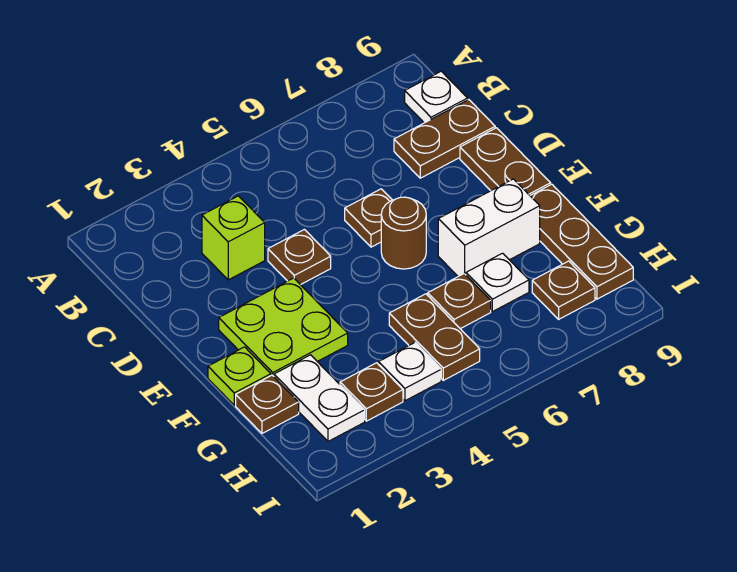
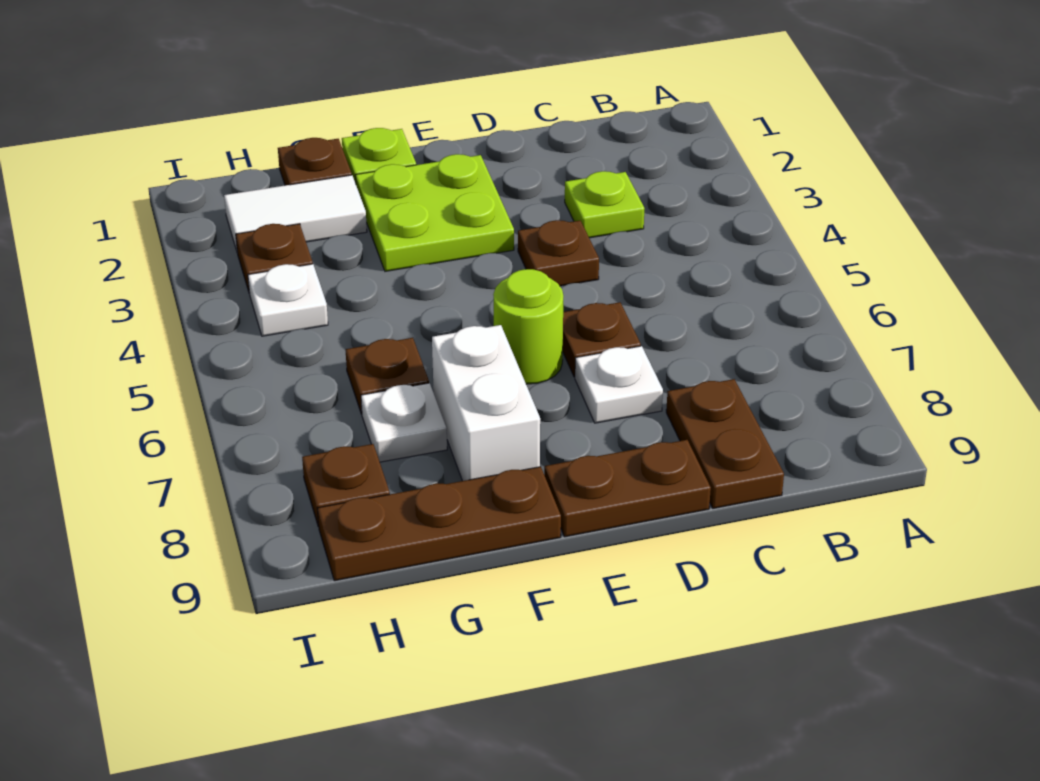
white plate B9 level 1 -> white plate D7 level 1
lime brick C3 level 1 -> lime plate C3 level 1
brown round brick E6 level 1 -> lime round brick E6 level 1
white plate G2:H2 level 1 -> white tile G2:H2 level 1
brown plate G5:H5 level 1 -> none

